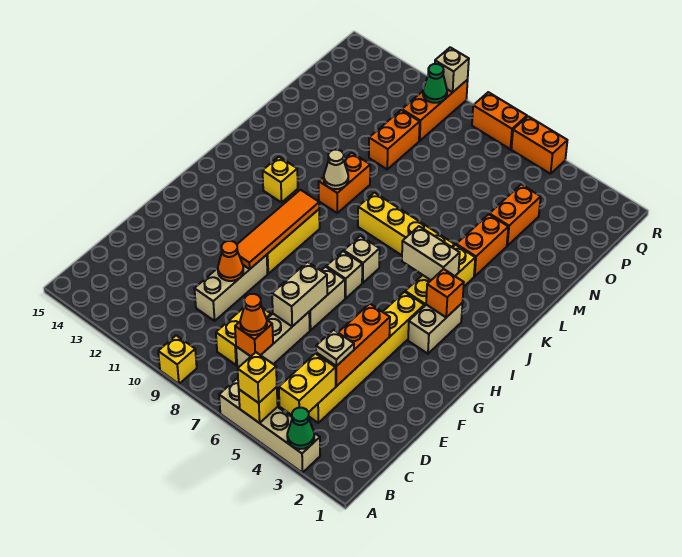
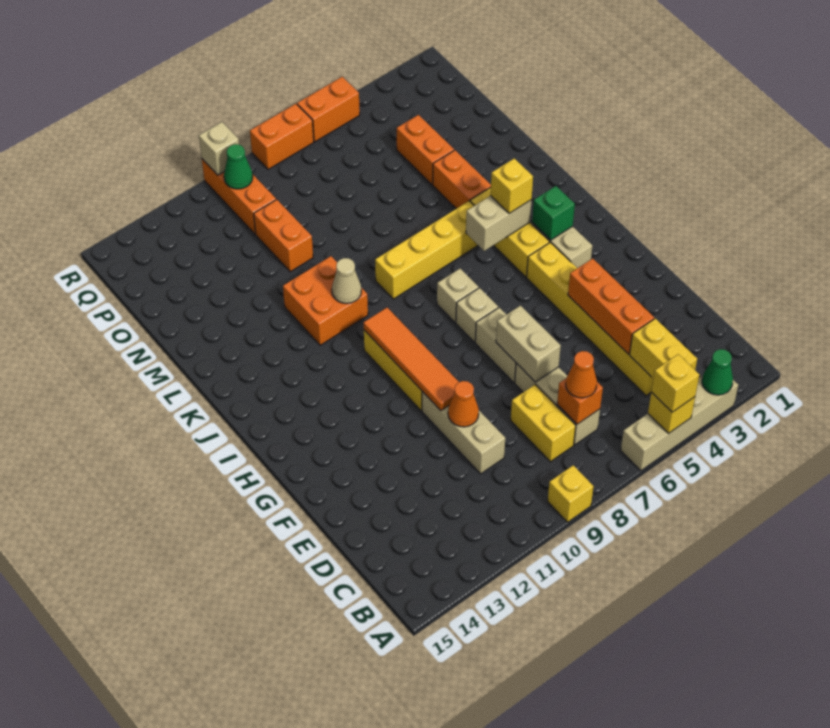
tan plate D4 level 3 -> none
orange brick I3 level 2 -> green brick I3 level 2
yellow brick J12 level 1 -> yellow brick J4 level 3
orange brick K10:L10 level 1 -> orange brick K10:L11 level 1

